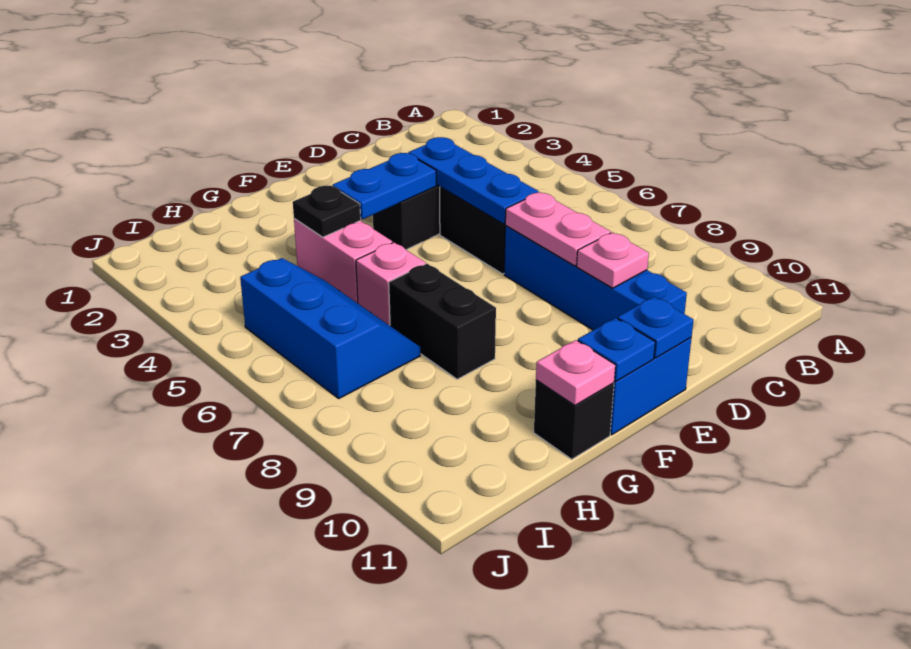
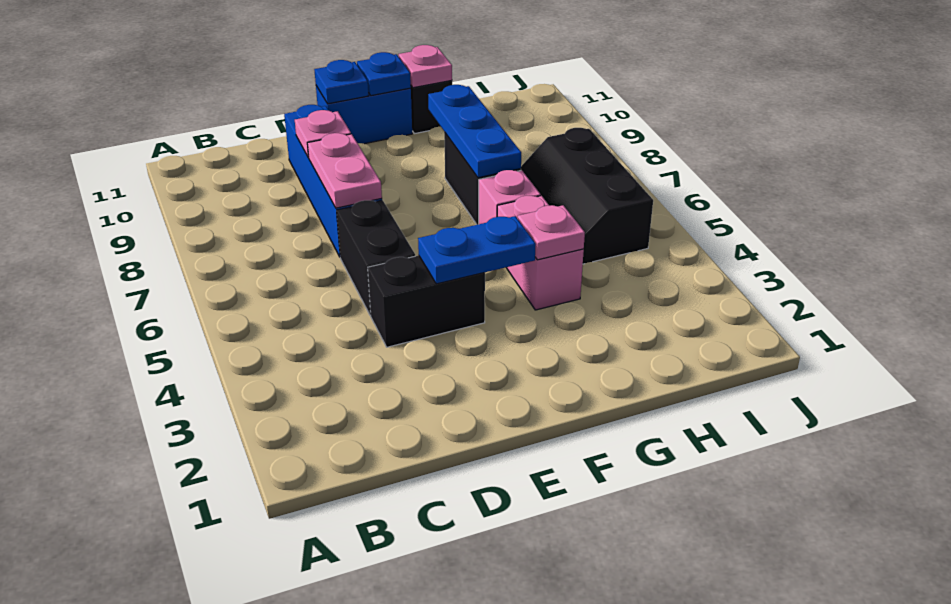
blue plate D4:D6 level 2 -> blue plate G7:G9 level 2
black plate G4 level 2 -> pink plate G4 level 2
blue slope H5:I7 level 1 top I -> black slope H5:I7 level 1 top I

